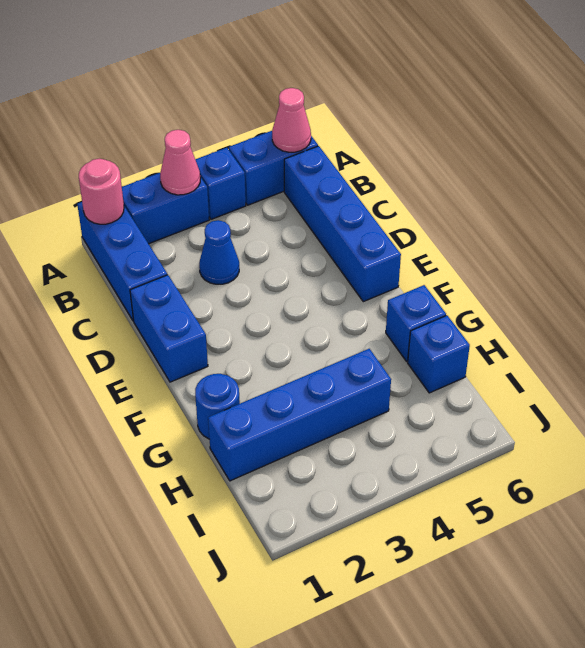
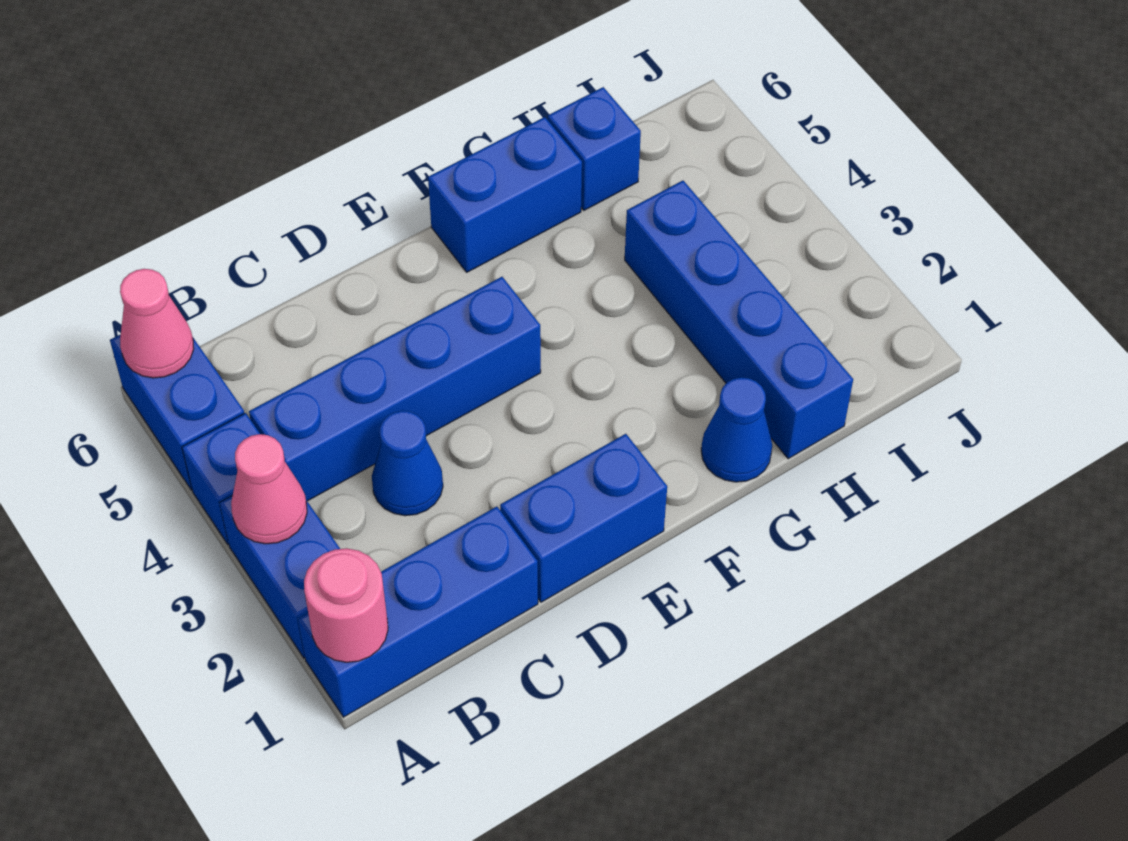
blue brick B6:E6 level 1 -> blue brick B4:E4 level 1
blue round brick G1 level 1 -> blue cone G1 level 1
blue brick G6 level 1 -> blue brick F6:G6 level 1

